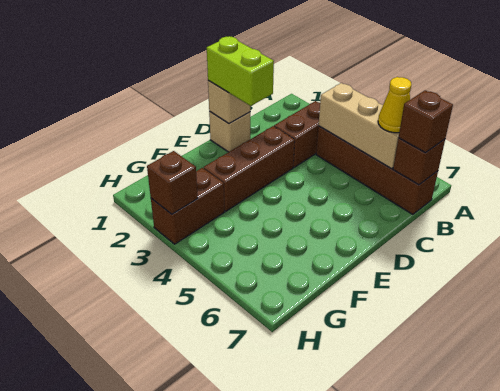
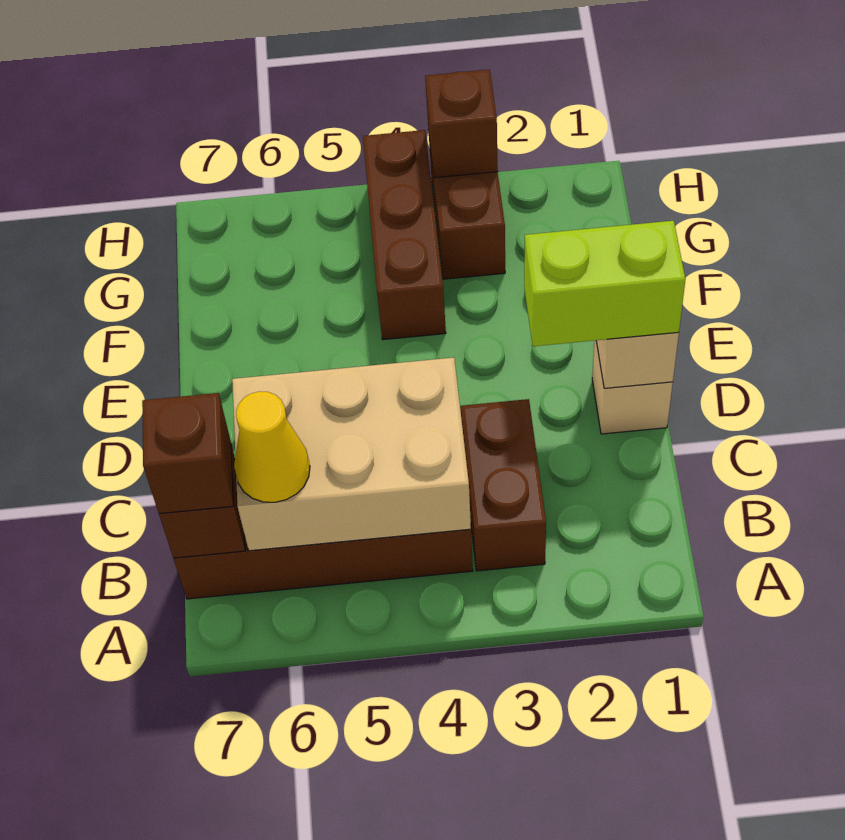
tan brick B4:B6 level 2 -> tan brick B4:C6 level 2
brown brick D3:F3 level 1 -> brown brick F4:H4 level 1

